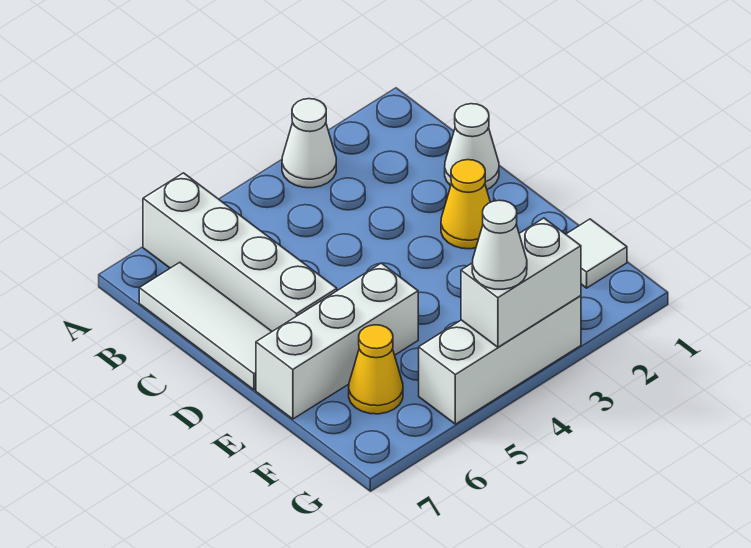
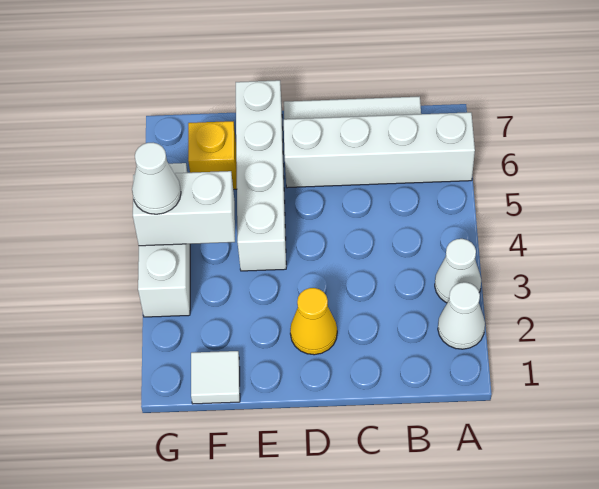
white cone C1 level 1 -> white cone A2 level 1
white brick E5:E7 level 1 -> white brick E4:E7 level 1
yellow cone F6 level 1 -> yellow brick F6 level 1
white brick G3:G4 level 2 -> white brick F4:G4 level 2

